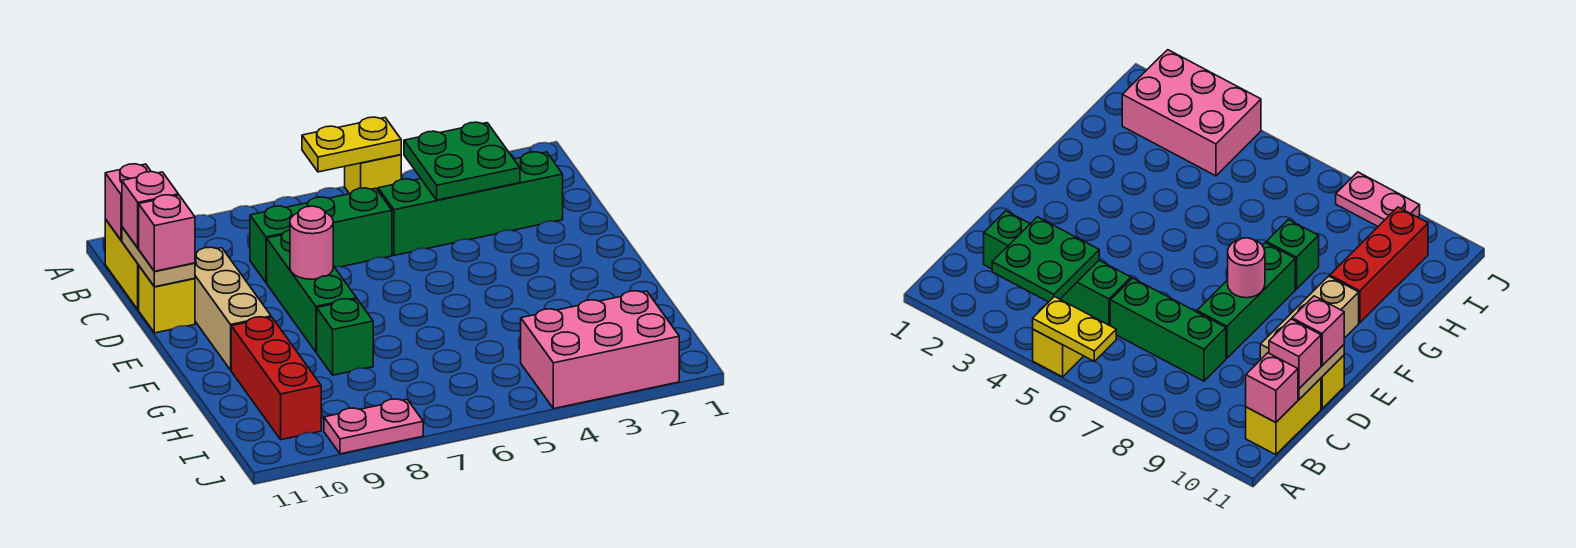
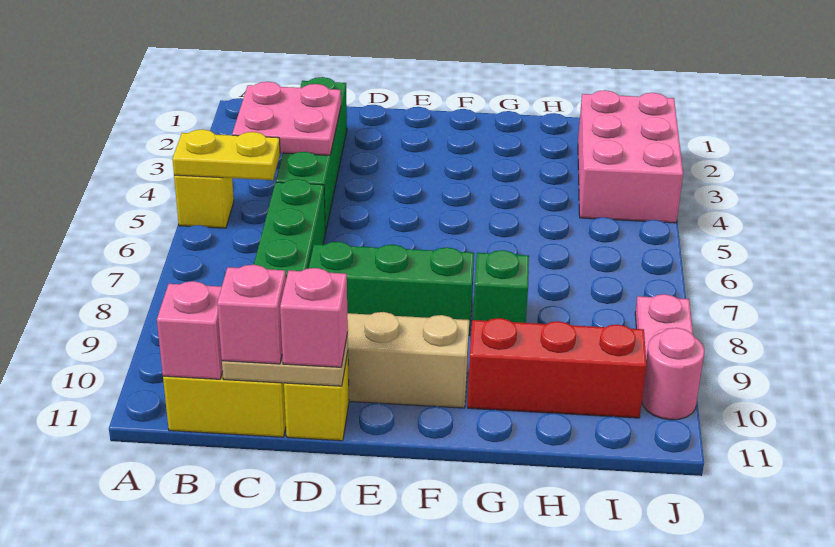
yellow plate A5:A6 level 2 -> yellow plate A5:B5 level 2
green plate B3:C4 level 2 -> pink plate B3:C4 level 2
pink round brick E8 level 2 -> pink round brick J10 level 1

